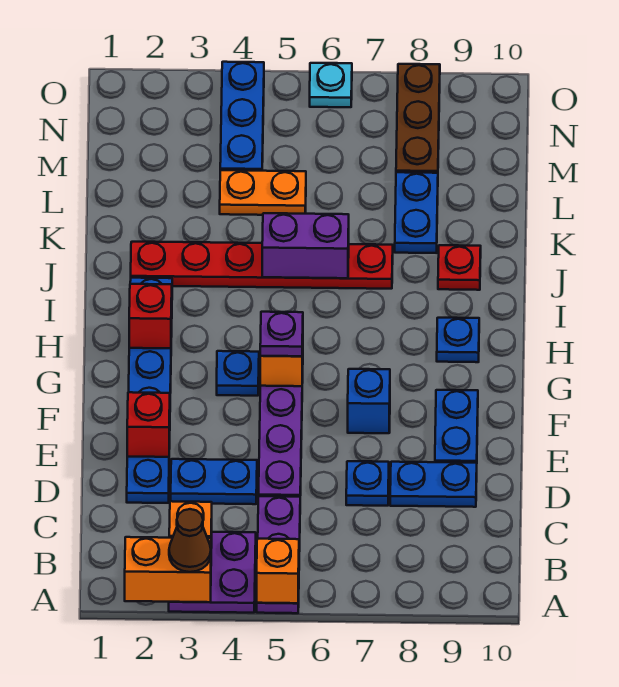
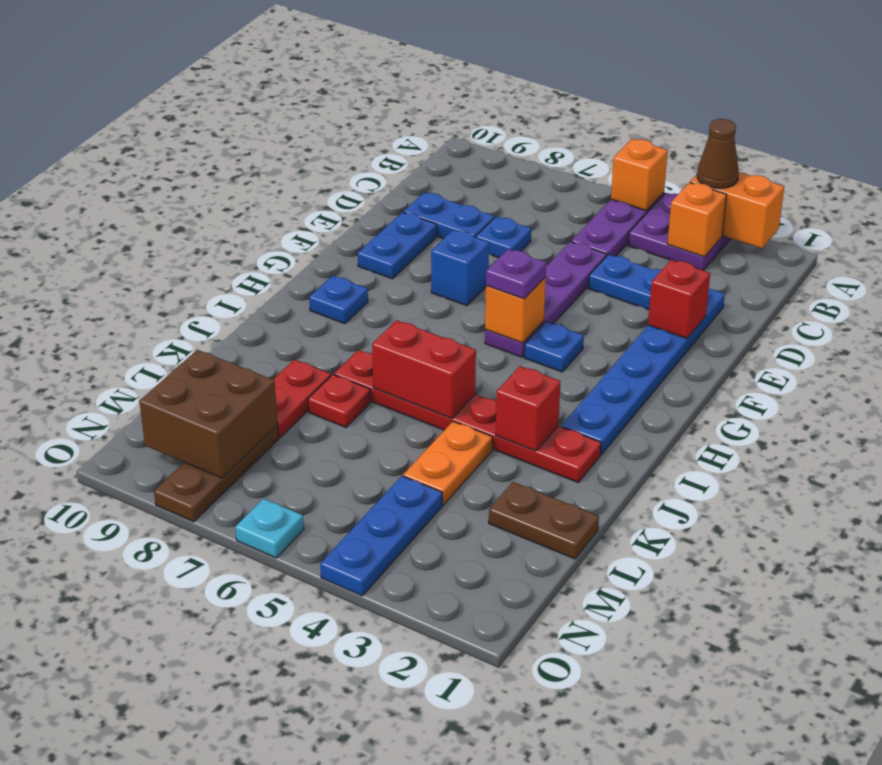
red brick H2 level 2 -> red brick J3 level 2
purple brick J5:J6 level 2 -> red brick J5:J6 level 2
red plate J9 level 1 -> red plate K7 level 1
blue plate K8:L8 level 1 -> red plate K8:L8 level 1
none -> brown plate L1:L2 level 1
orange plate L4:L5 level 1 -> orange plate K4:L4 level 1
none -> brown brick M8:N9 level 2

